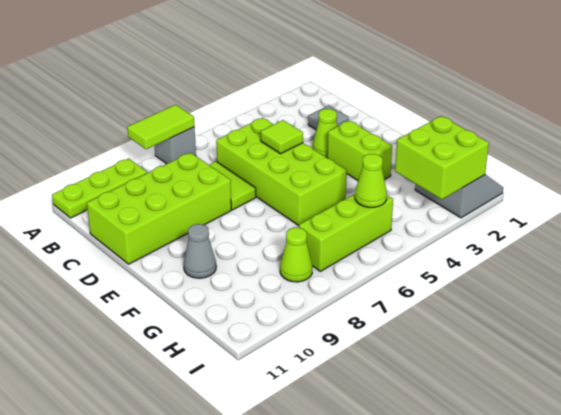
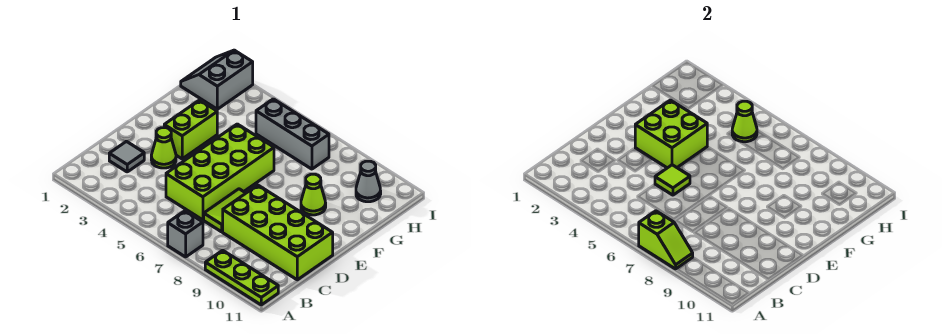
lime tile A7:A8 level 2 -> lime slope A7:A8 level 2 top 7
grey cone F10 level 1 -> grey cone H10 level 1
lime brick H2:I3 level 2 -> lime brick E3:F4 level 2
lime brick H5:H7 level 1 -> grey brick H5:H7 level 1
lime cone H8 level 1 -> lime cone F9 level 1

